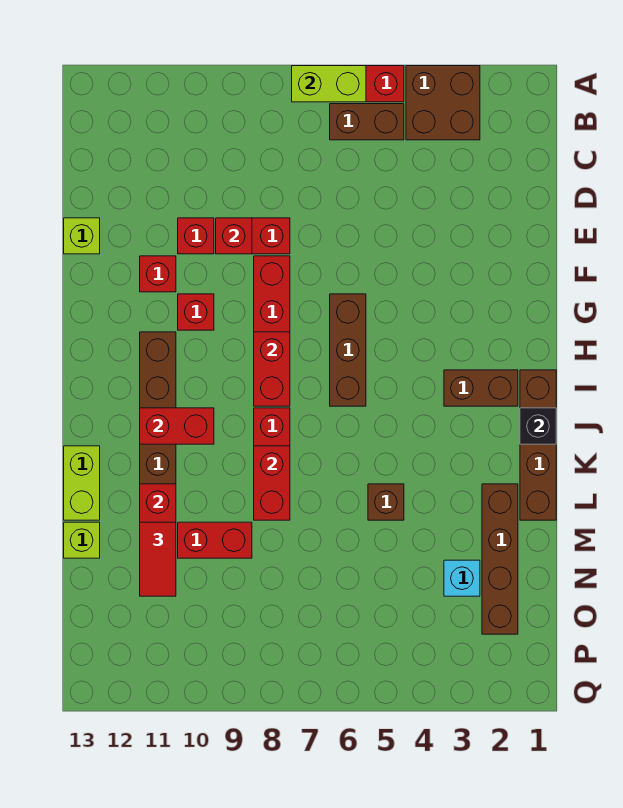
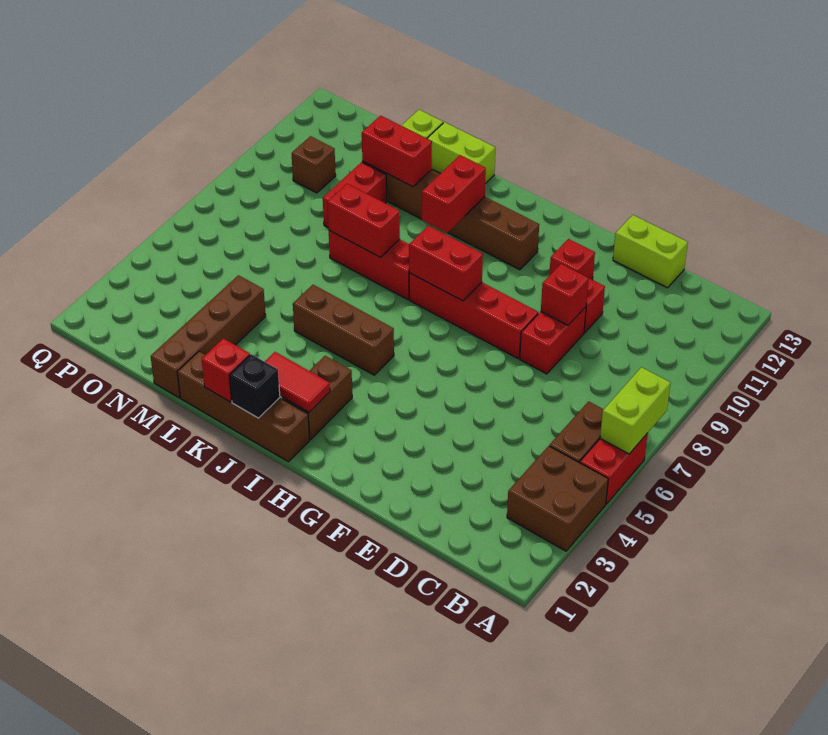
lime brick E13 level 1 -> lime brick D13:E13 level 1
brown brick G6:I6 level 1 -> brown brick I5:K5 level 1
red brick G10 level 1 -> red brick K1 level 2
brown brick L2:O2 level 1 -> brown brick M1:M4 level 1
brown brick L5 level 1 -> brown brick O10 level 1
red tile M11:N11 level 3 -> red tile I2:J2 level 2
cyan brick N3 level 1 -> none

